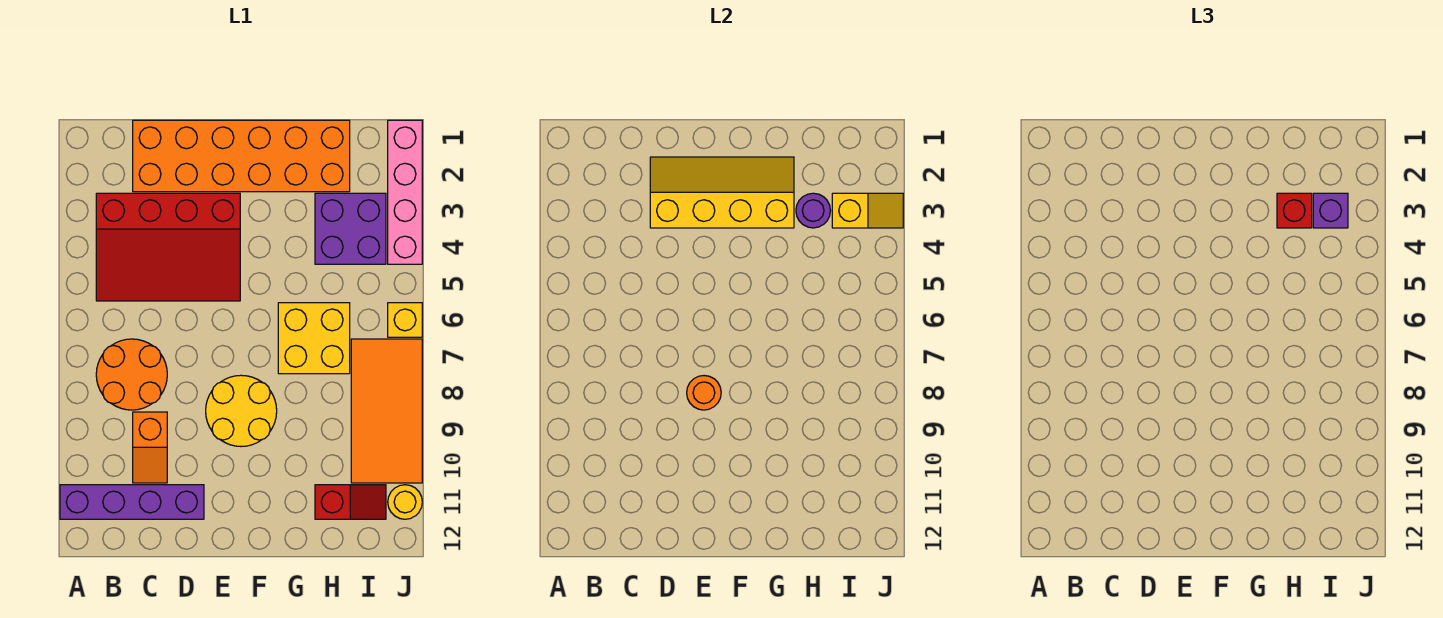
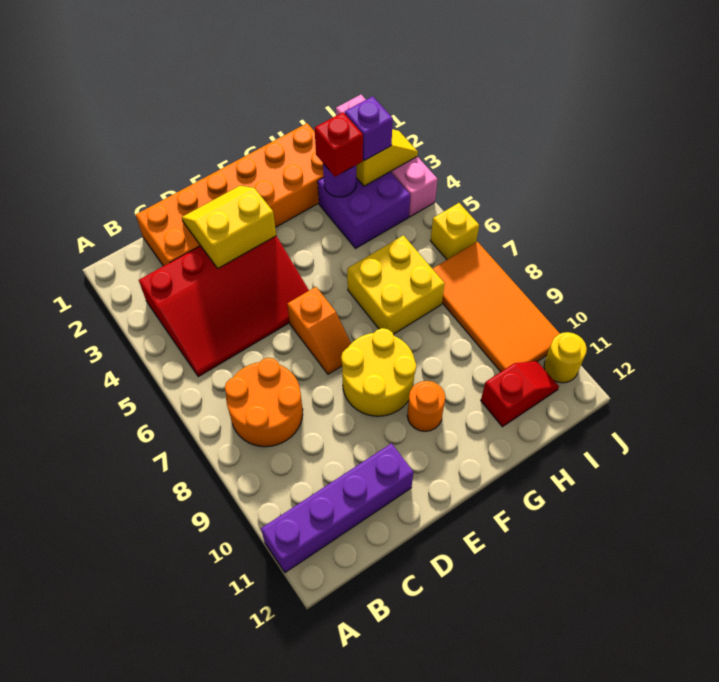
orange slope C9:C10 level 1 top 9 -> orange slope E6:E7 level 1 top 6
yellow slope D2:G3 level 2 top 3 -> yellow slope D2:E3 level 2 top 3
orange round brick E8 level 2 -> orange round brick F10 level 1

